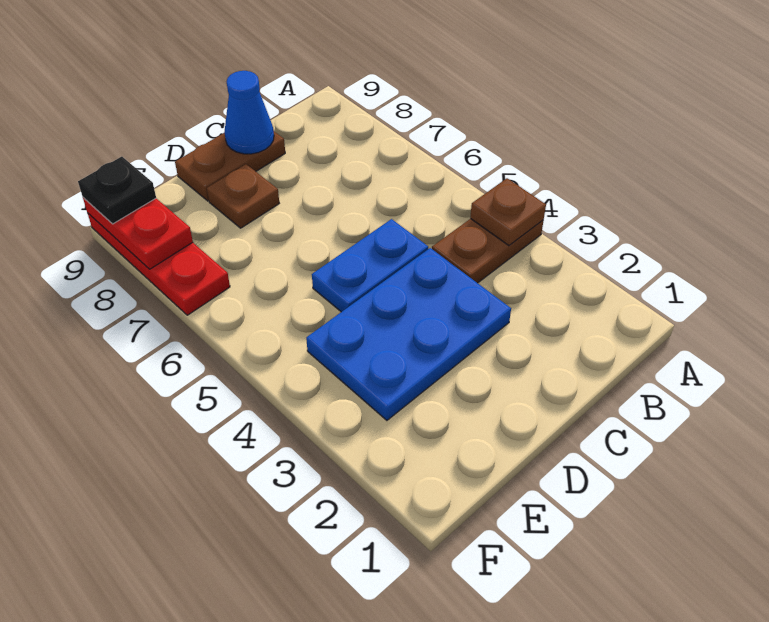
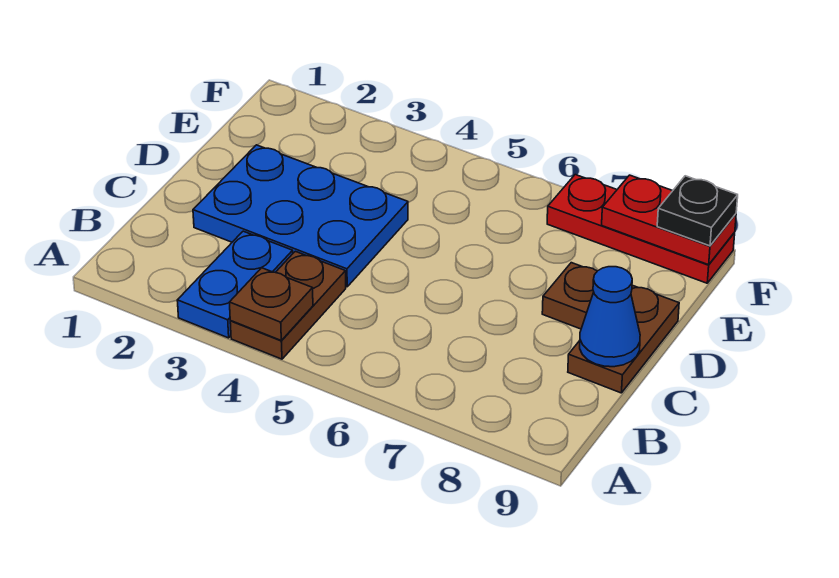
blue plate C3:E4 level 1 -> blue plate C2:D4 level 1
blue plate C5:D5 level 1 -> blue plate A3:B3 level 1

